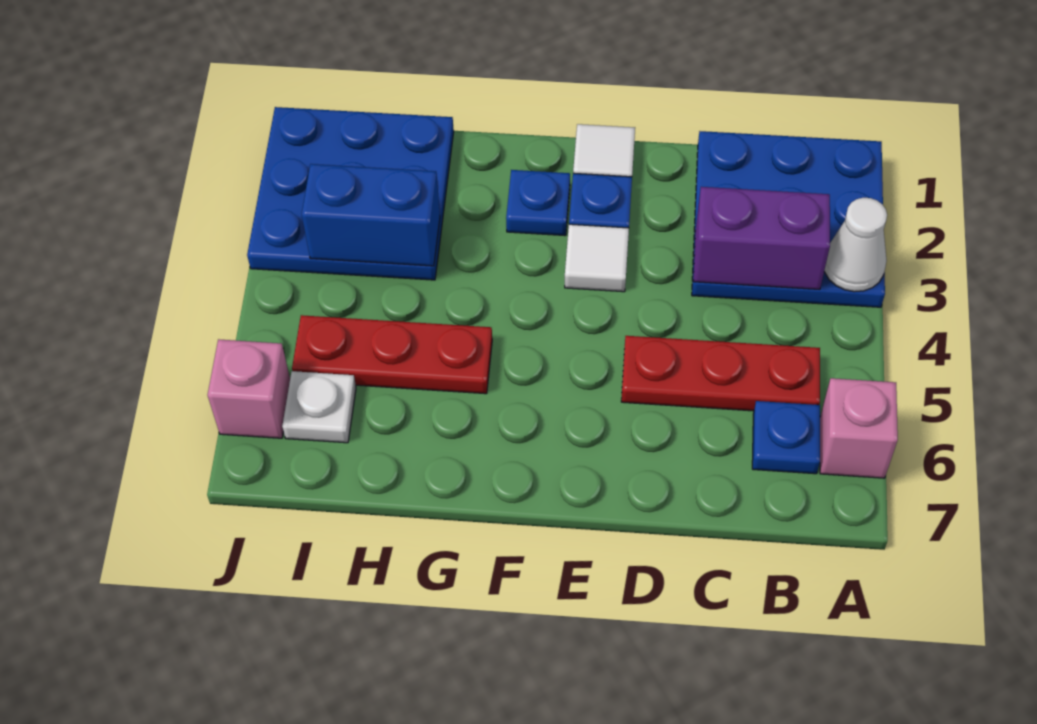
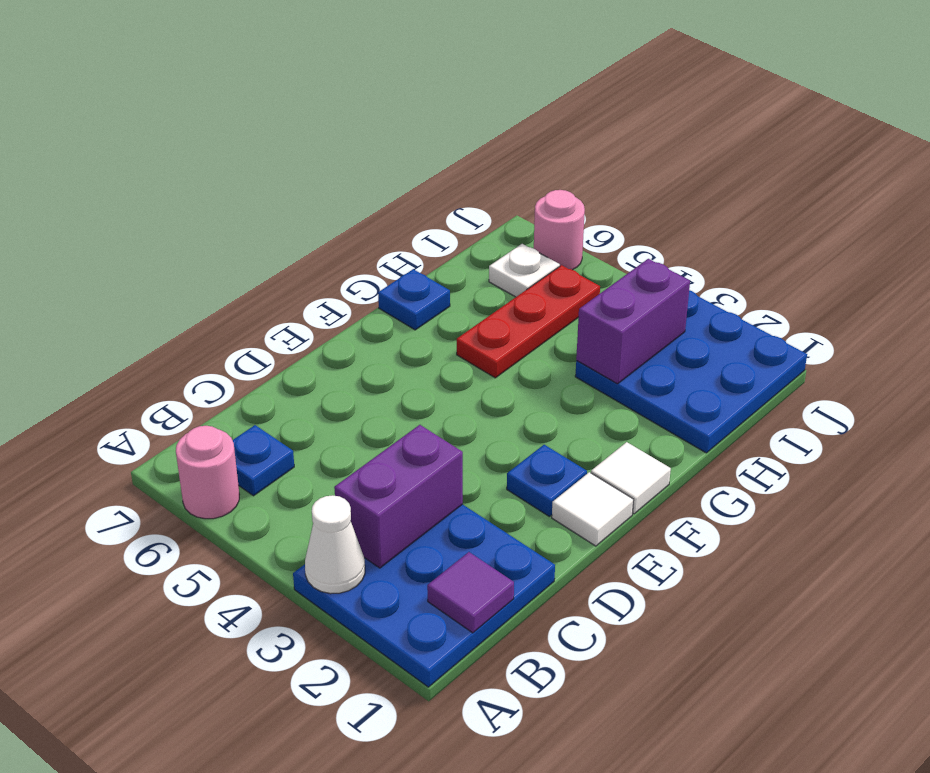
pink brick A6 level 1 -> pink round brick A6 level 1
none -> purple tile B1 level 2
red plate B5:D5 level 1 -> none
white tile E3 level 1 -> white tile F1 level 1
blue plate F2 level 1 -> blue plate G7 level 1
blue brick H3:I3 level 2 -> purple brick H3:I3 level 2
pink brick J6 level 1 -> pink round brick J6 level 1

